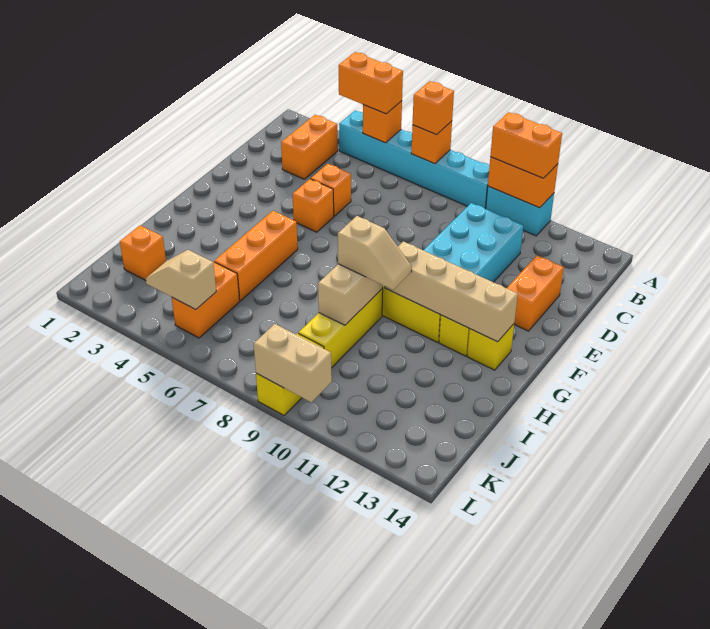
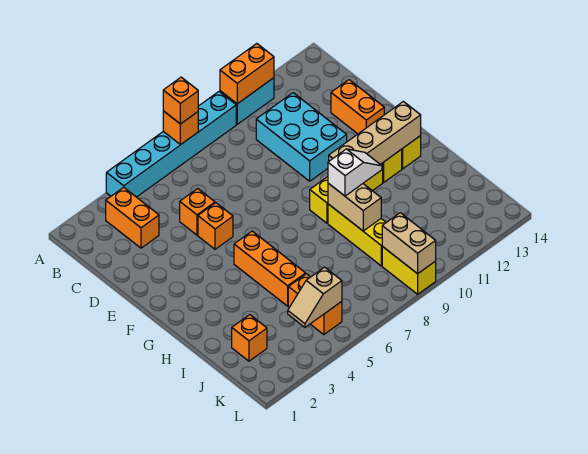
orange brick A4:A5 level 3 -> none
orange brick A5 level 2 -> none
orange brick A10:A11 level 3 -> none
tan slope H9:H10 level 3 top 9 -> white slope H9:H10 level 3 top 9
tan brick L9:L10 level 2 -> tan brick K9:L9 level 2

